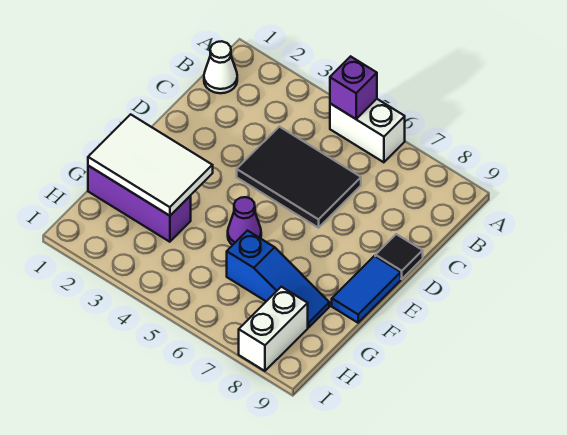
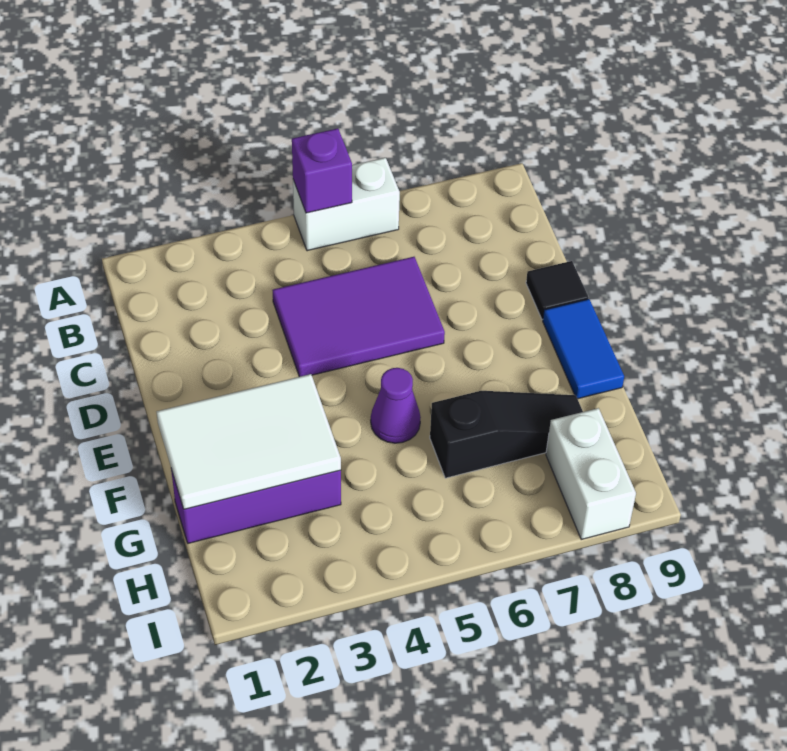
white cone B1 level 1 -> none
black tile C4:D6 level 1 -> purple tile C4:D6 level 1
blue slope G6:G8 level 1 top 6 -> black slope G6:G8 level 1 top 6

